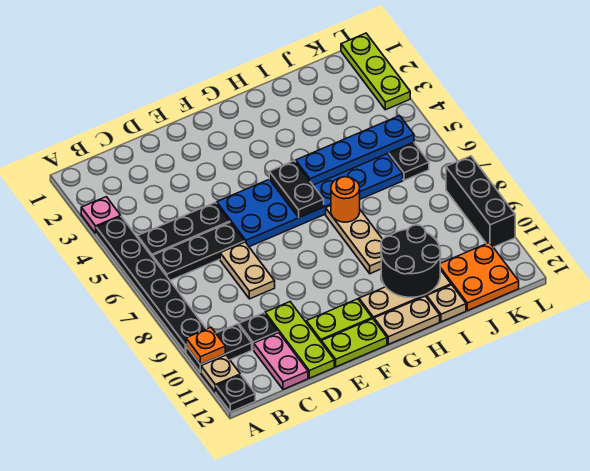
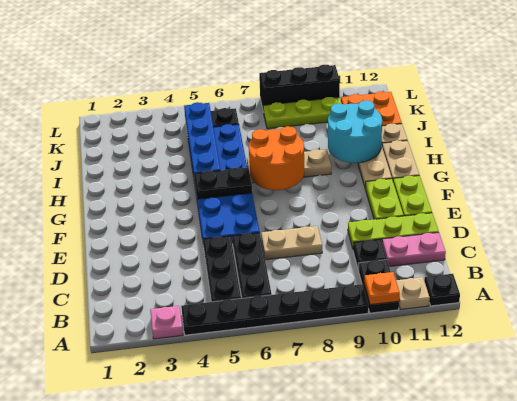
orange round brick H7 level 2 -> orange round brick G7:H8 level 2
black round brick H10:I11 level 2 -> cyan round brick H10:I11 level 2
lime plate L1:L3 level 1 -> lime plate K8:K10 level 1

